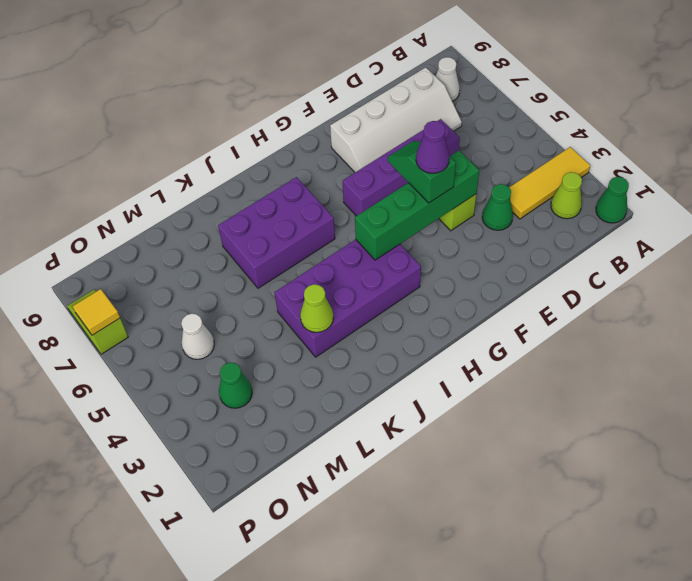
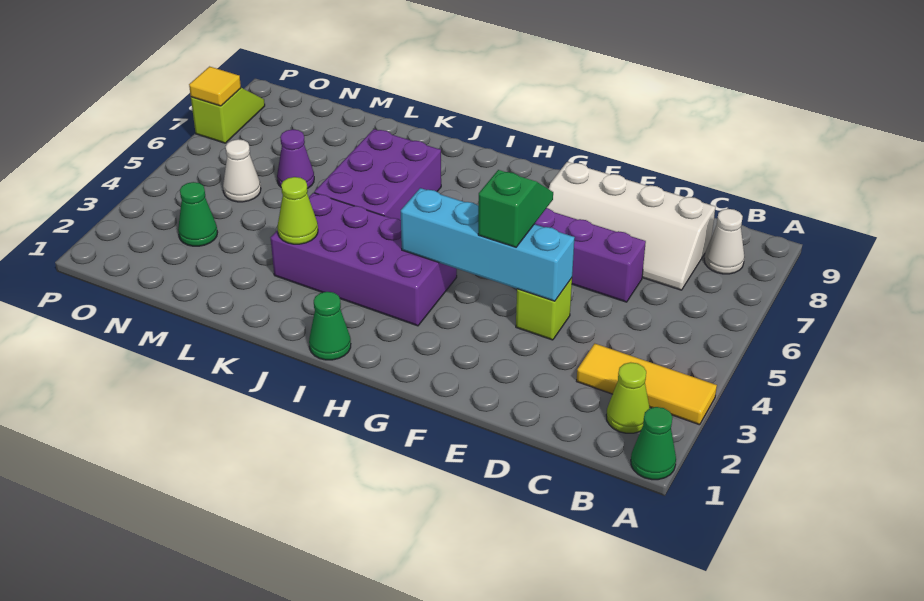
green cone D3 level 1 -> green cone I1 level 1
green brick E4:H4 level 2 -> cyan brick E4:H4 level 2
purple cone F4 level 4 -> purple cone M6 level 1
purple brick I6:K7 level 1 -> purple brick J5:K7 level 1

